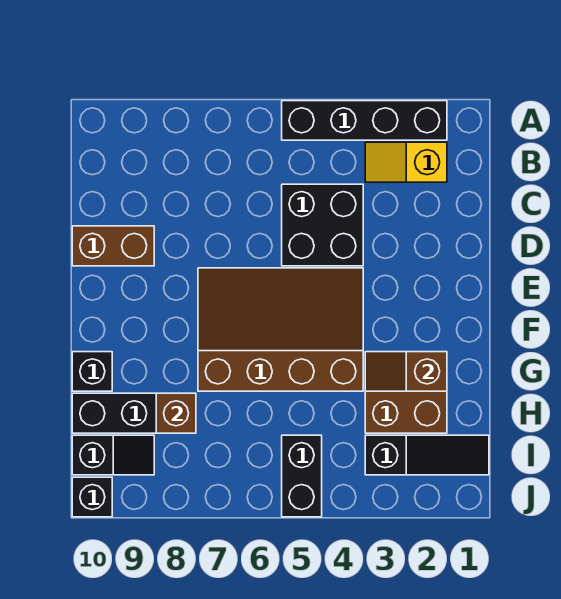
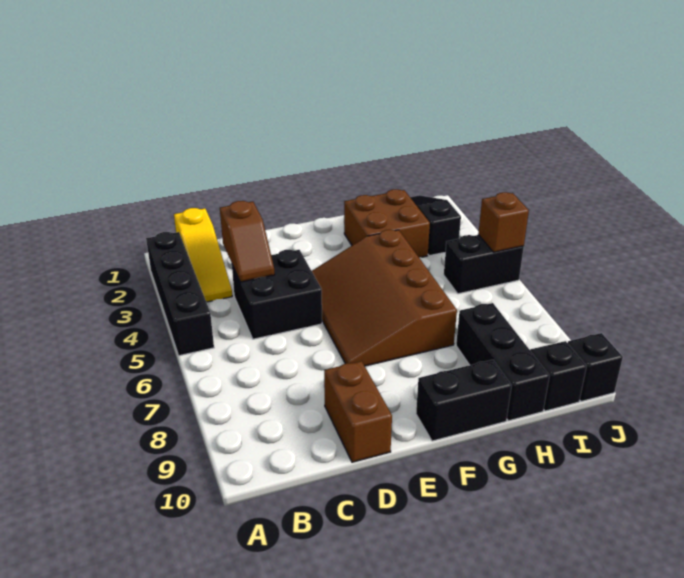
yellow slope B2:B3 level 1 top 2 -> yellow slope B1:B3 level 1 top 1
brown slope G2:G3 level 2 top 2 -> brown slope C3:C4 level 2 top 3
black brick G10 level 1 -> black brick F10:G10 level 1
brown brick H8 level 2 -> brown brick J5 level 2

